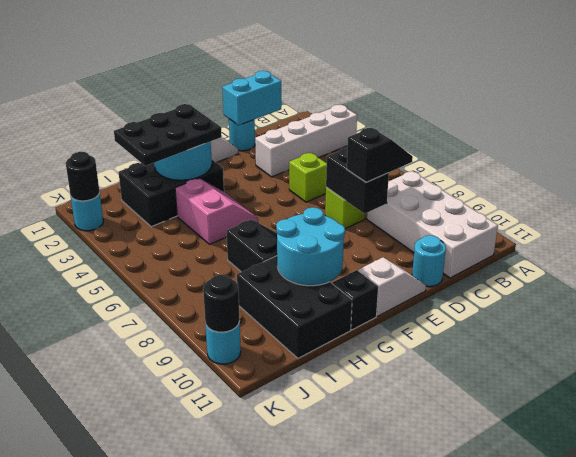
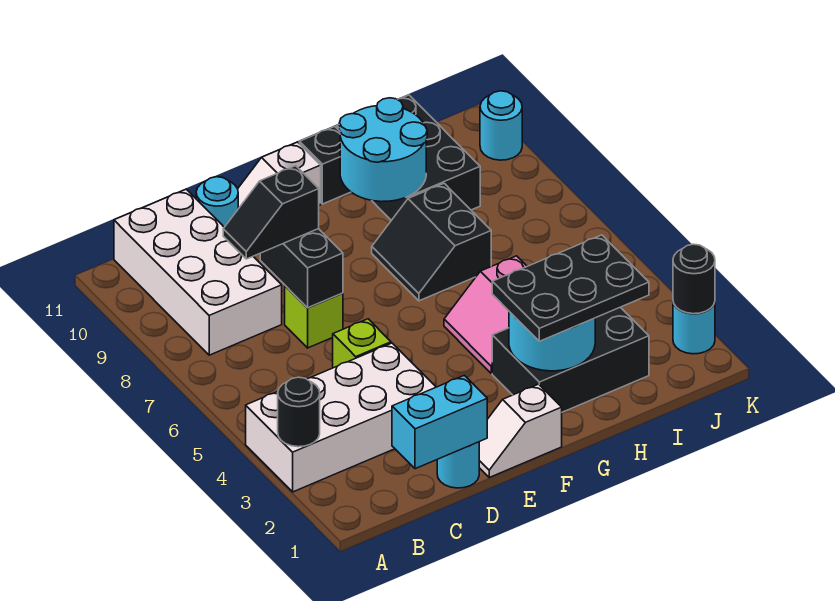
white brick A3:D3 level 1 -> white brick A3:D4 level 1
black round brick K10 level 2 -> black round brick A3 level 2

